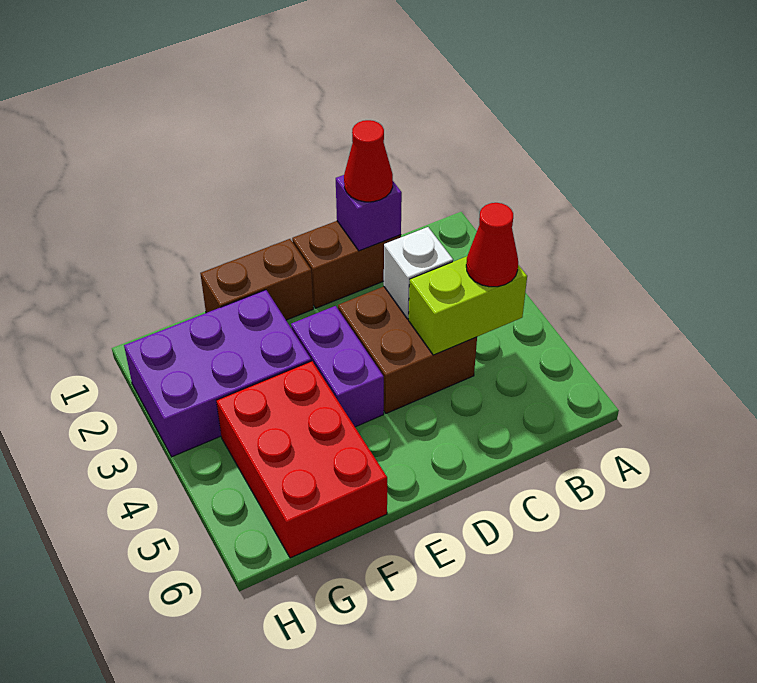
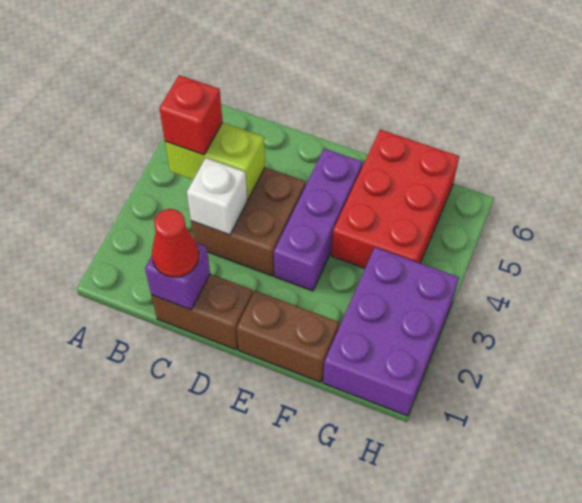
red cone B4 level 3 -> red brick B4 level 3
purple brick E3:E4 level 1 -> purple brick E3:E5 level 1
purple brick F2:H3 level 1 -> purple brick G1:H3 level 1

